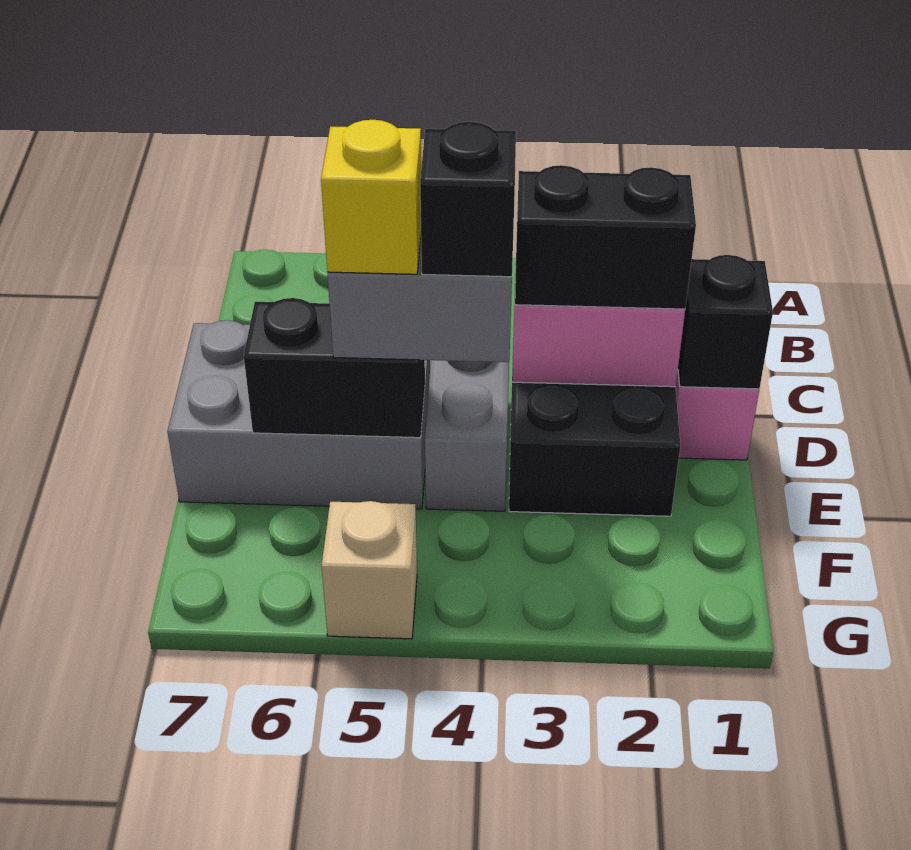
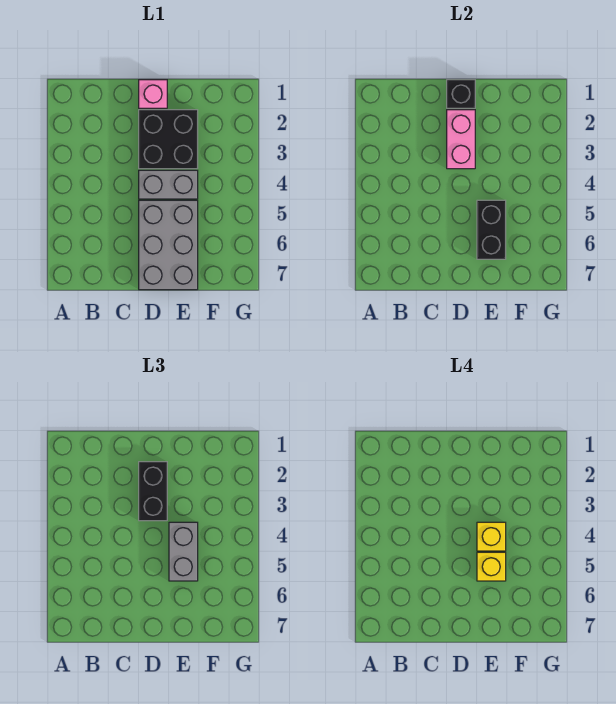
black brick E4 level 4 -> yellow brick E4 level 4
tan brick G5 level 1 -> none

